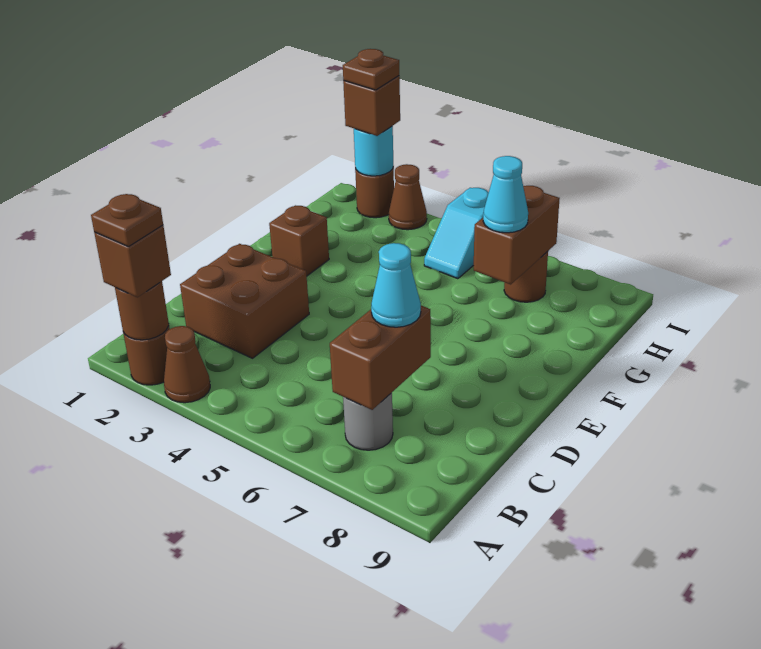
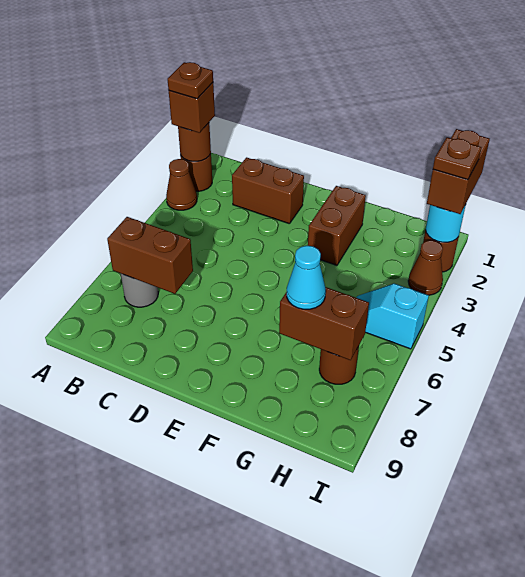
brown brick C2:D3 level 1 -> brown brick C2:D2 level 1
cyan cone C7 level 3 -> none
brown brick F2 level 1 -> brown brick F2:F3 level 1
brown brick I2 level 3 -> brown brick I1:I2 level 3

